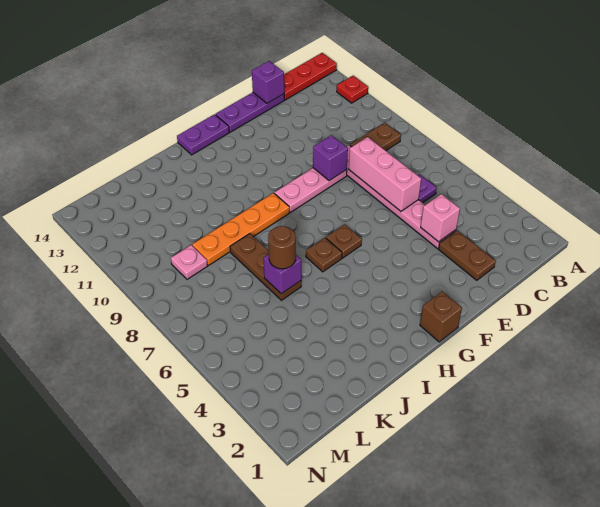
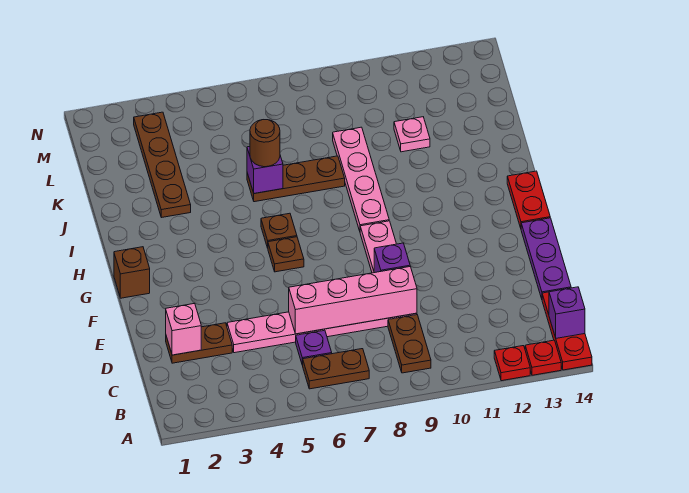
none -> red plate A13 level 1
none -> brown plate B6:B7 level 1
pink brick D4 level 2 -> pink brick D2 level 2
pink brick D6:D8 level 2 -> pink brick D6:D9 level 2
purple brick D14 level 2 -> purple brick B14 level 2
purple plate G14:H14 level 1 -> red plate G14:H14 level 1
orange plate H9:K9 level 1 -> pink plate H9:K9 level 1
none -> brown plate J3:M3 level 1
pink plate L9 level 1 -> pink plate K11 level 1

